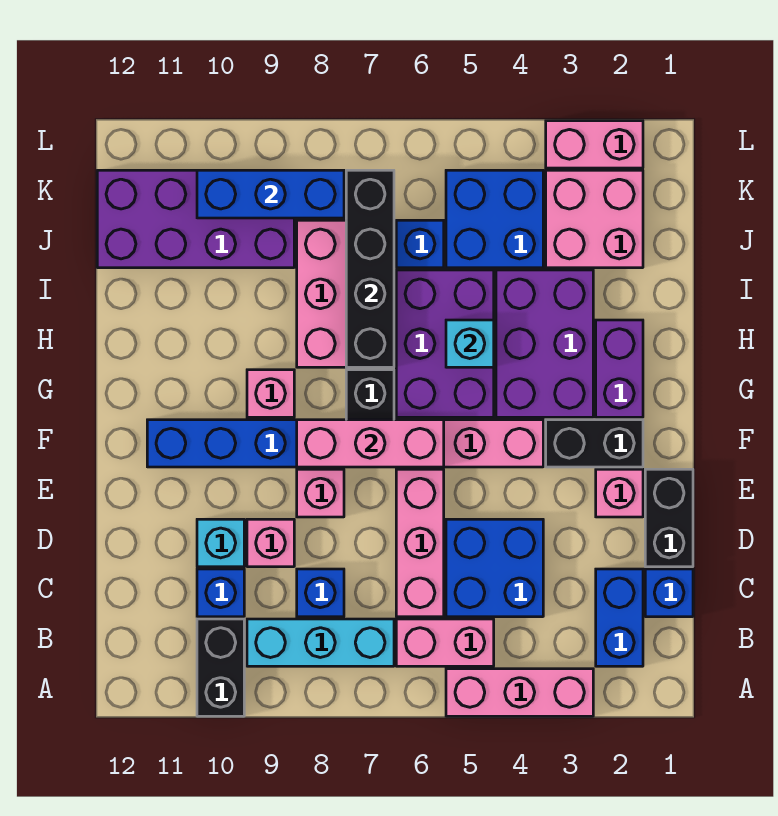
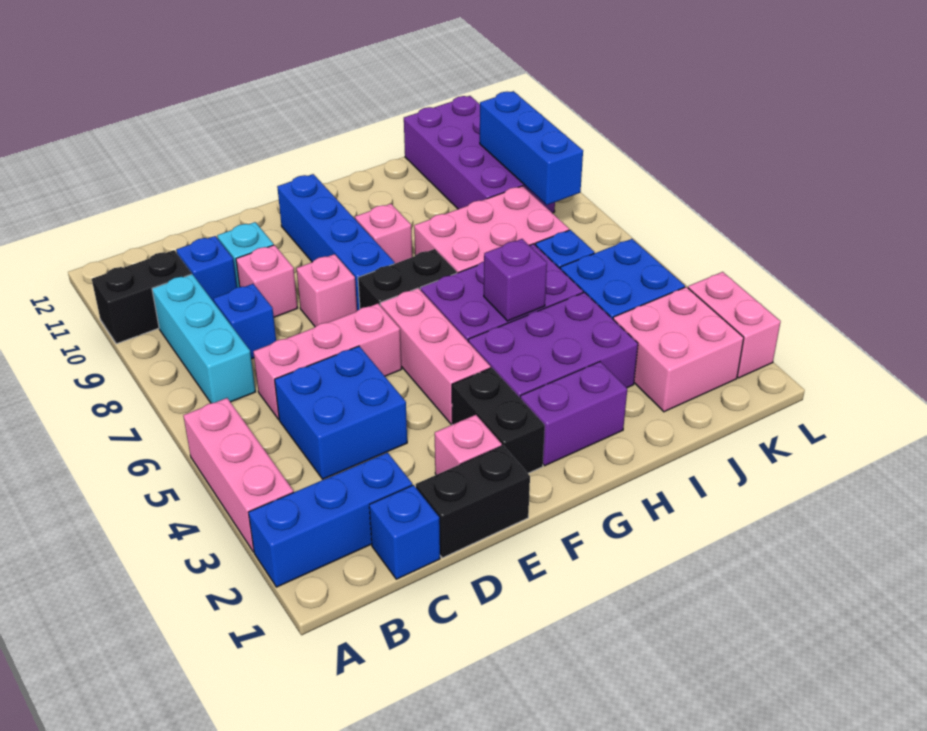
blue brick B2:C2 level 1 -> blue brick A2:C2 level 1
pink brick B5:B6 level 1 -> none
pink brick F6:F8 level 2 -> none
cyan brick H5 level 2 -> purple brick H5 level 2
black brick H7:K7 level 2 -> none

